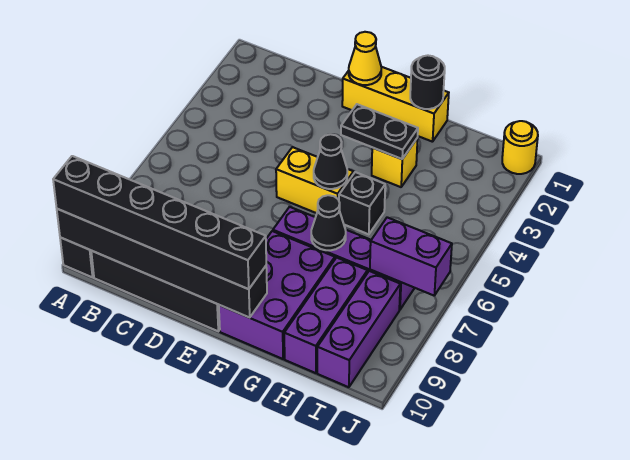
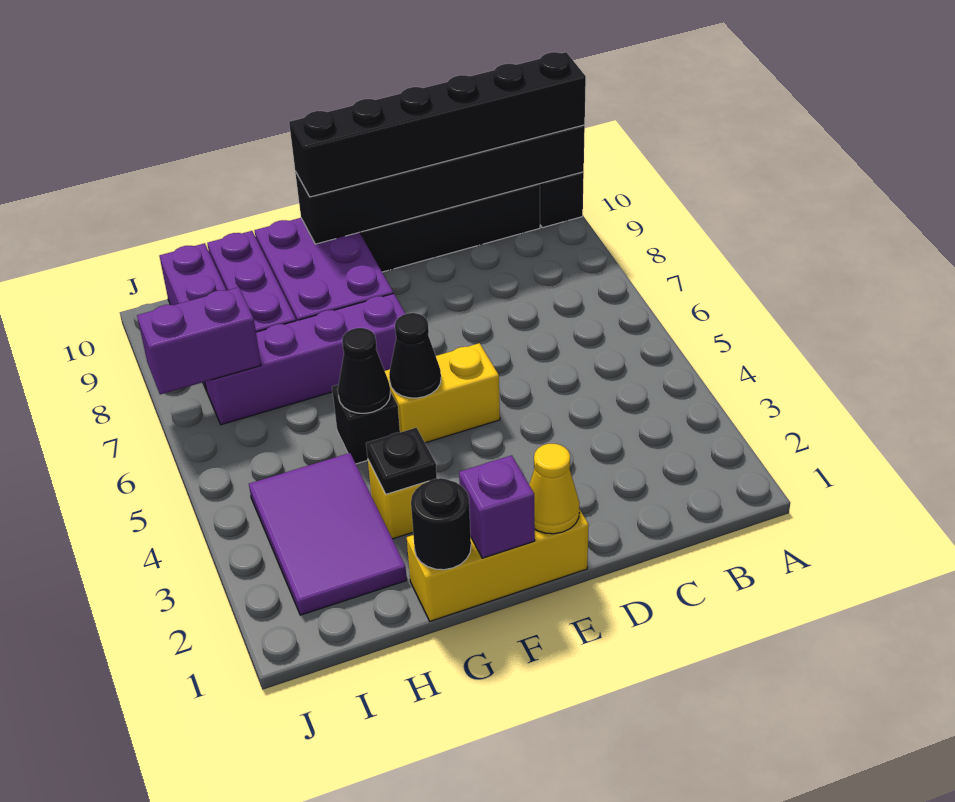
none -> purple brick F1 level 2
black plate F3:G3 level 2 -> black plate G3 level 2
black cone G7 level 2 -> black cone G5 level 2
none -> purple tile H2:I4 level 1
yellow round brick J1 level 1 -> none

